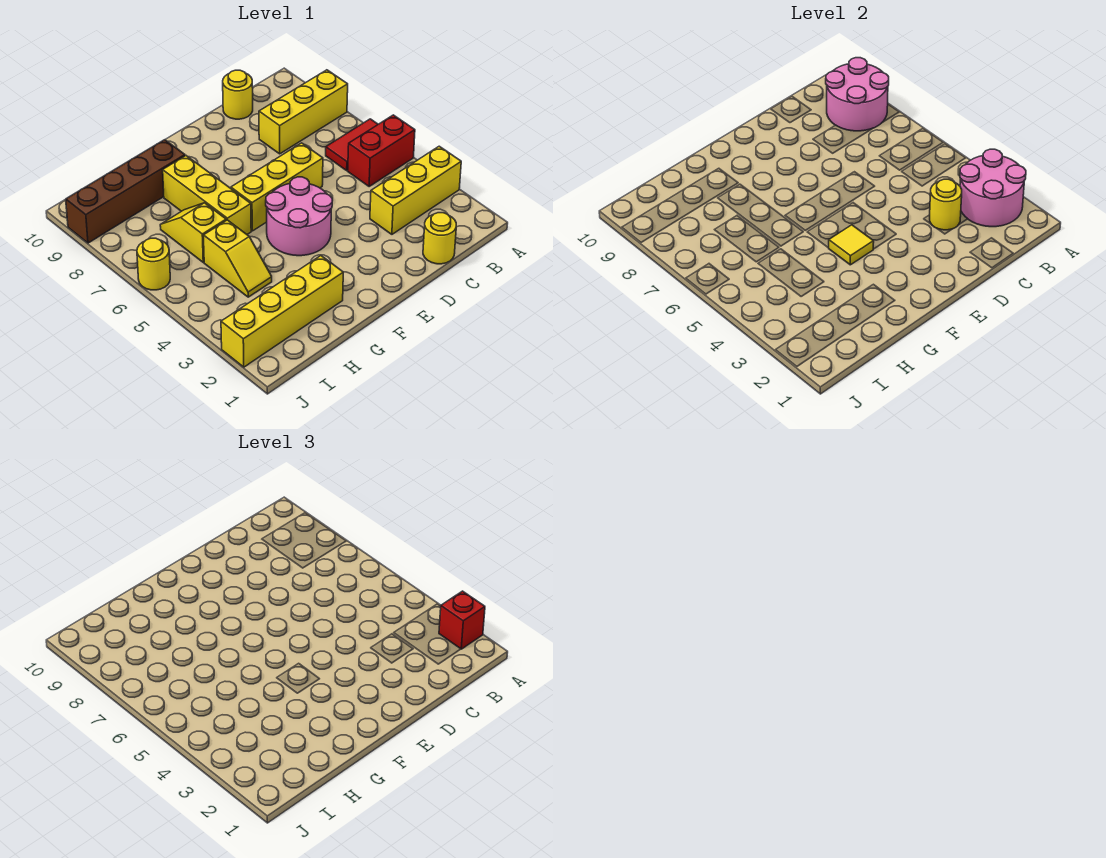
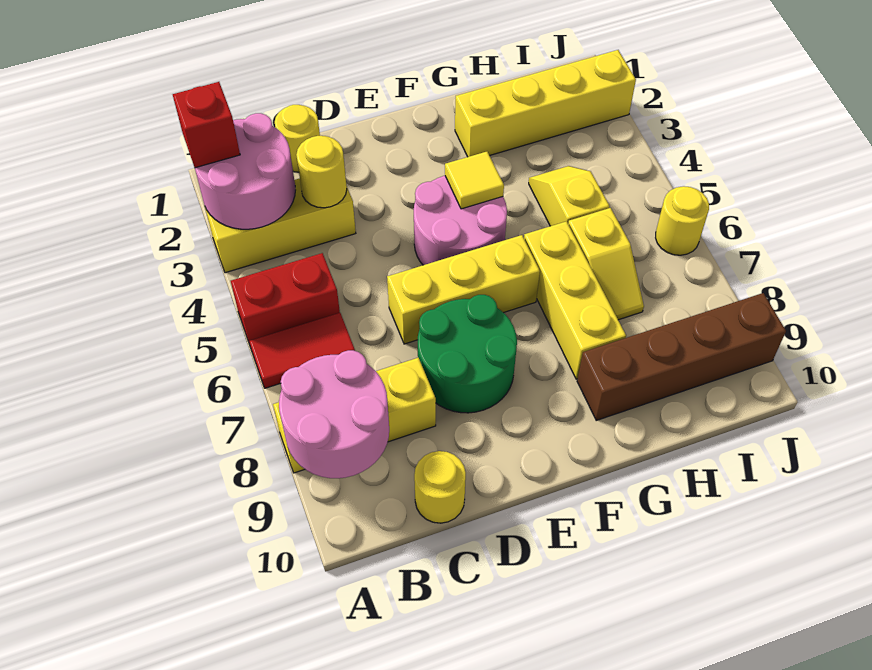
none -> green round brick D7:E8 level 1

